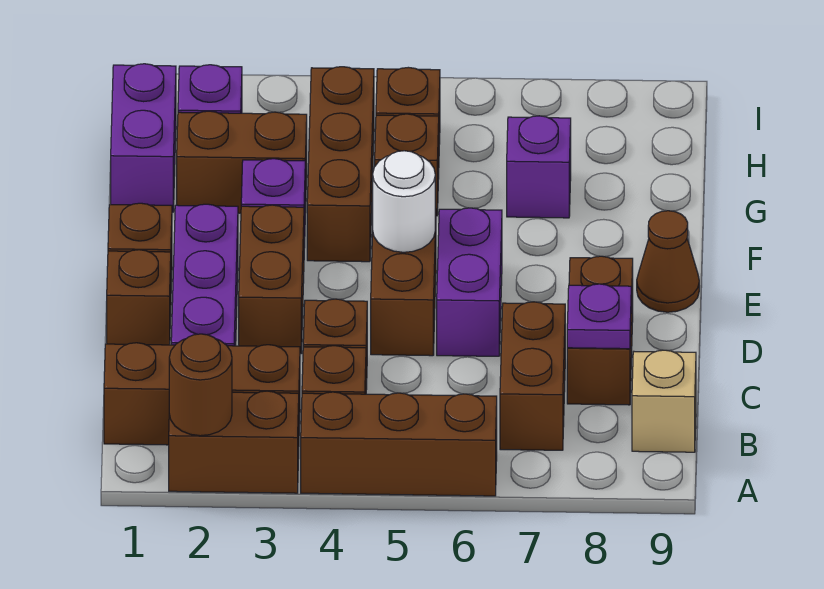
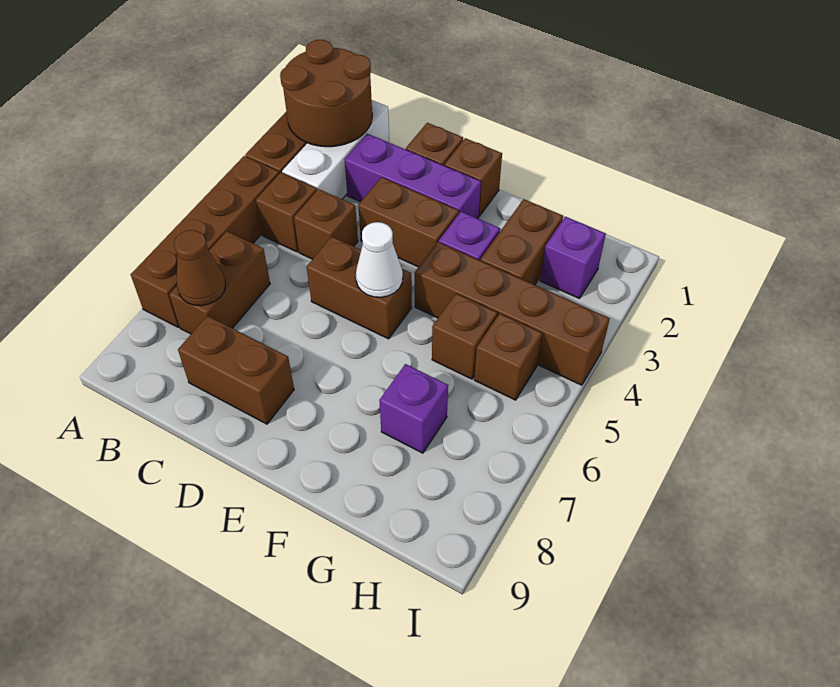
brown round brick A2 level 2 -> brown round brick A1:B2 level 2
brown brick A4:A6 level 1 -> brown brick A4:A7 level 1
brown brick B1:B3 level 1 -> white brick B1:B3 level 1
brown brick B7:C7 level 1 -> brown brick B6:B7 level 1
tan brick B9 level 1 -> none
purple plate C8 level 2 -> none
purple brick D6:E6 level 1 -> none
white round brick E5 level 2 -> white cone E5 level 2
brown cone E9 level 1 -> brown cone B7 level 2
brown brick F4:H4 level 1 -> brown brick F4:I4 level 1
purple brick G1:H1 level 1 -> none

